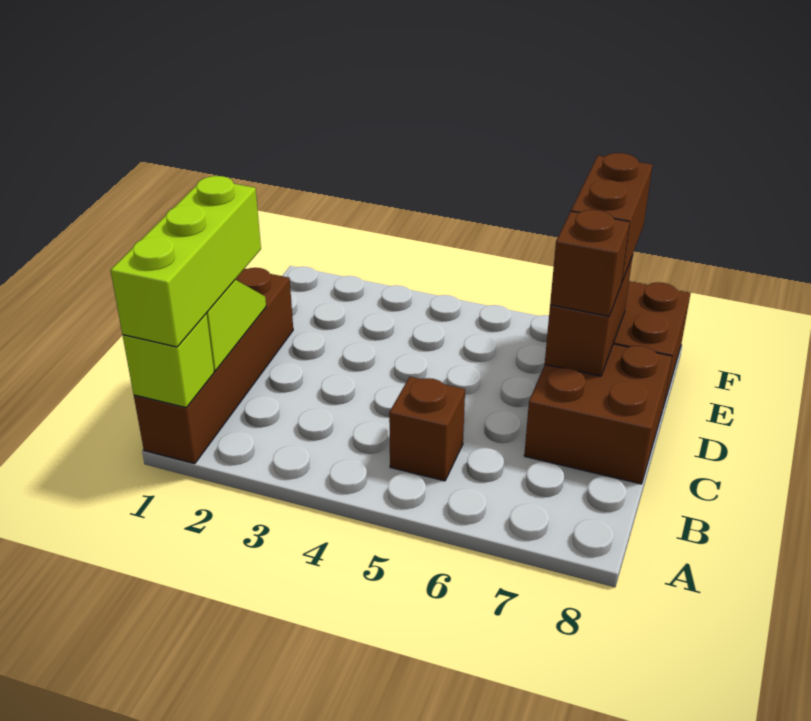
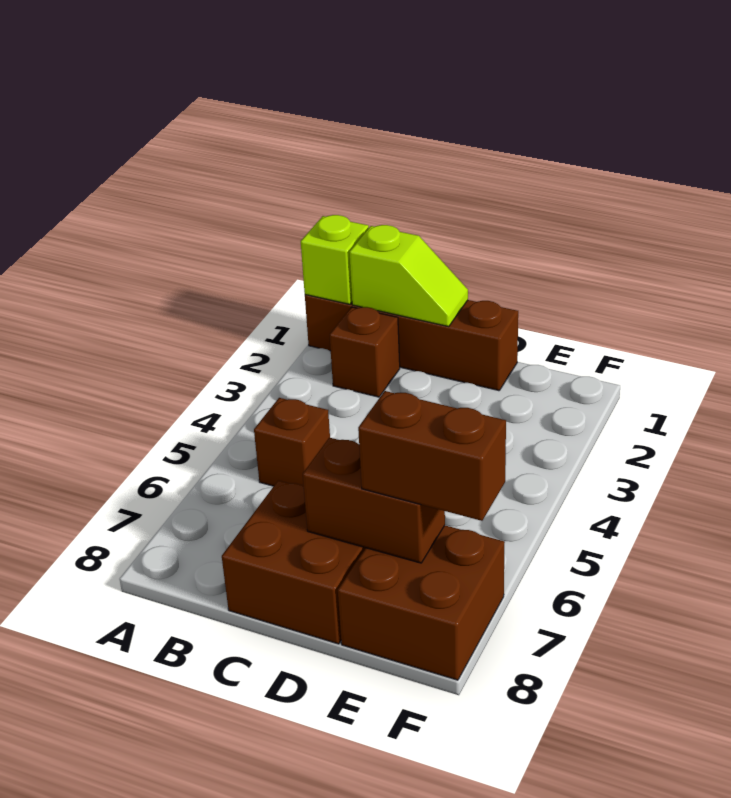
lime brick A1:C1 level 3 -> none
brown brick D7 level 3 -> brown brick B2 level 1

